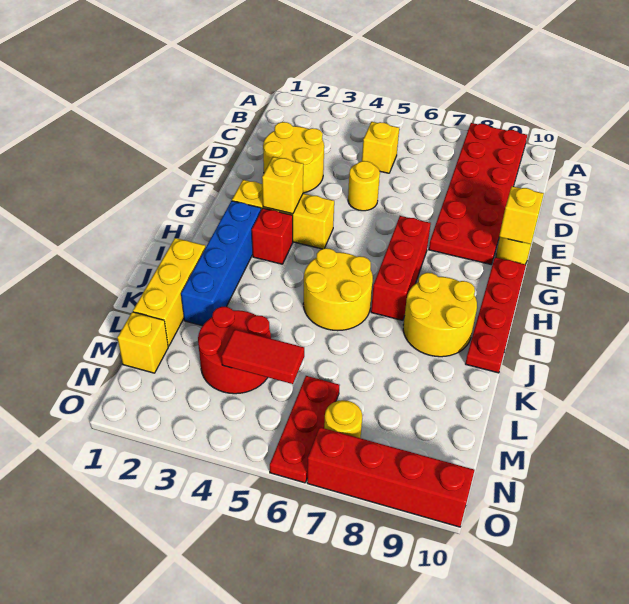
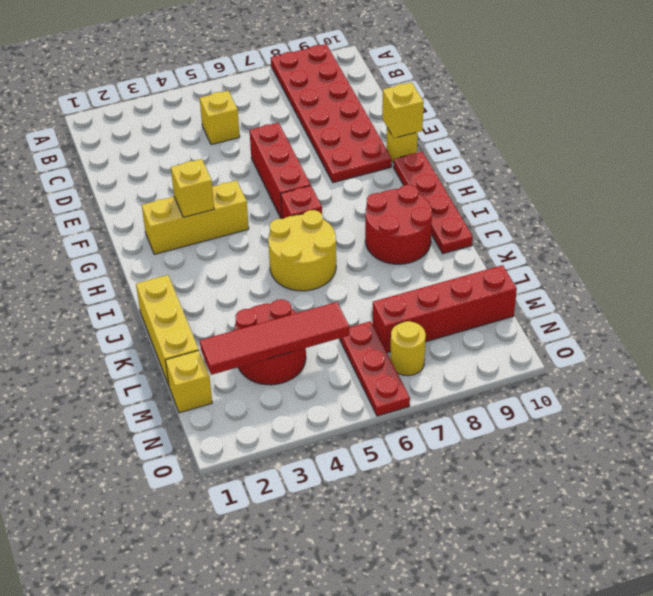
yellow round brick D2:E3 level 1 -> none
yellow round brick E5 level 1 -> none
red brick G7:I7 level 1 -> red brick E6:G6 level 1
blue brick H2:K2 level 1 -> none
red brick H3 level 1 -> red brick H6 level 1
yellow round brick I8:J9 level 1 -> red round brick I8:J9 level 1
red tile M4:M5 level 2 -> red tile M2:M5 level 2
red brick O7:O10 level 1 -> red brick M7:M10 level 1

